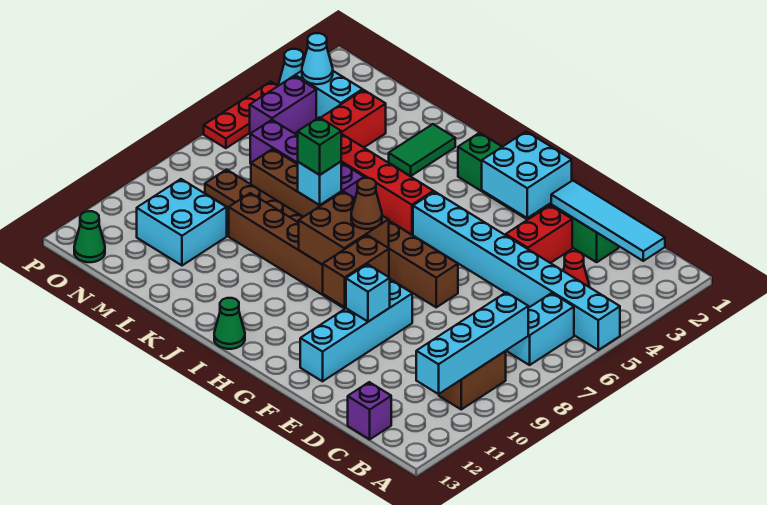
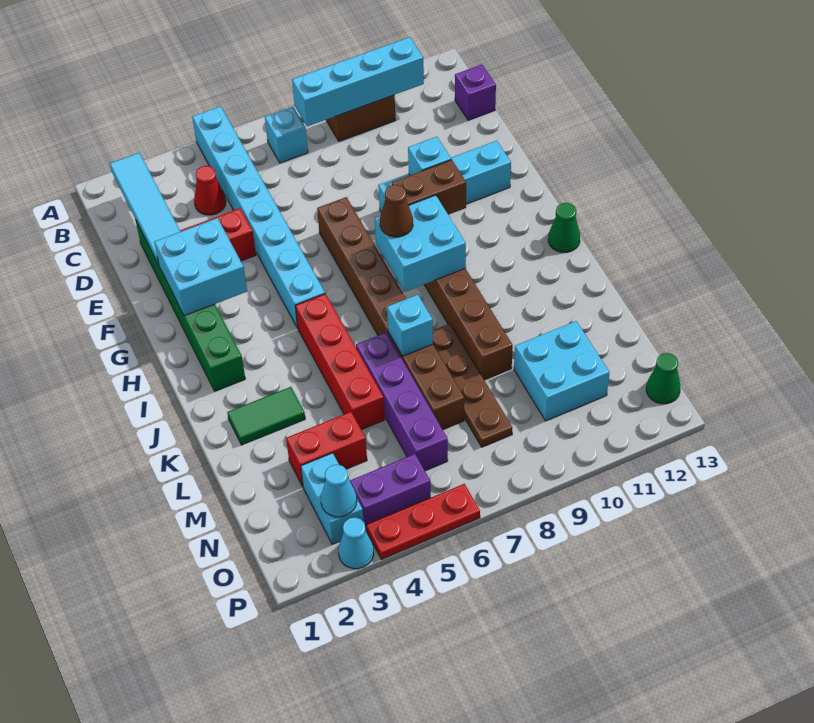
cyan brick B6:B7 level 1 -> cyan brick B7 level 1
brown brick H8:I9 level 2 -> cyan brick H8:I9 level 2
green brick K7 level 3 -> none

